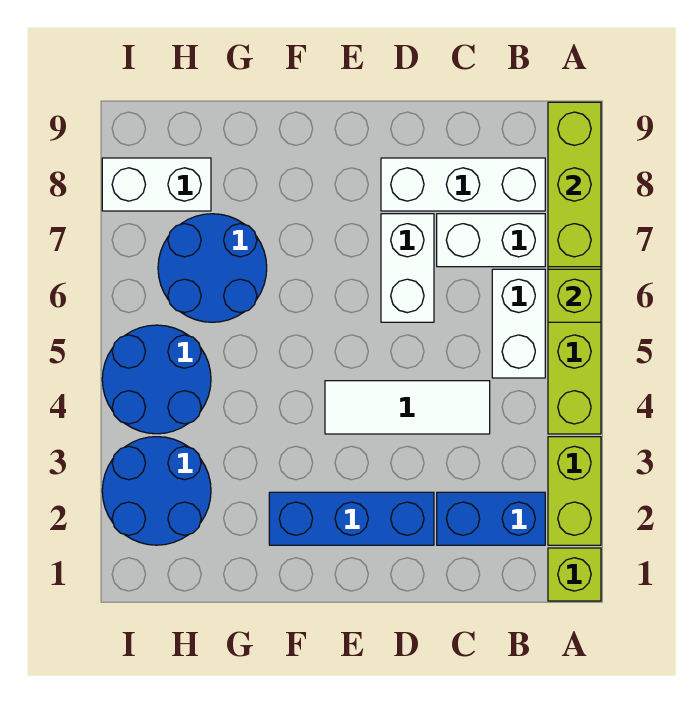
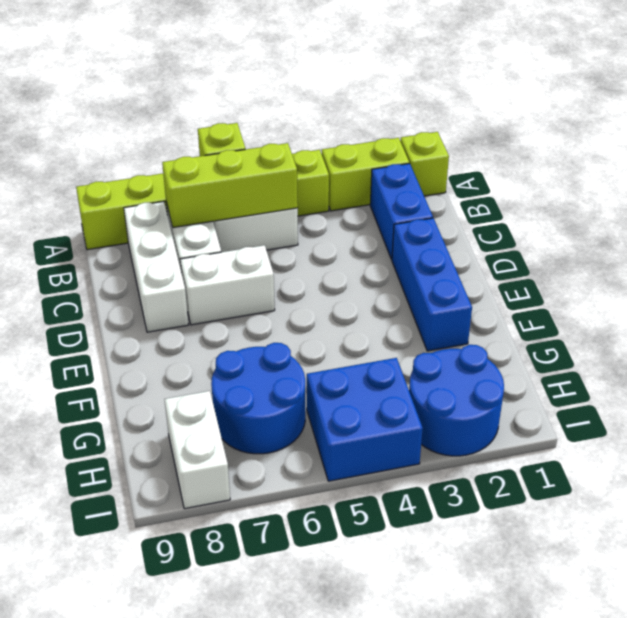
lime brick A7:A9 level 2 -> lime brick B5:B7 level 2
white tile C4:E4 level 1 -> none
blue round brick H4:I5 level 1 -> blue brick H4:I5 level 1

